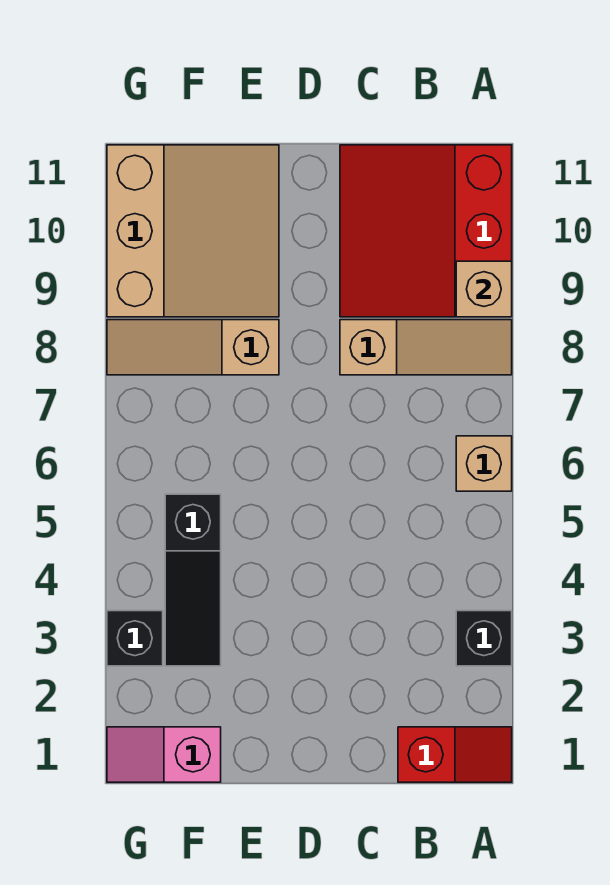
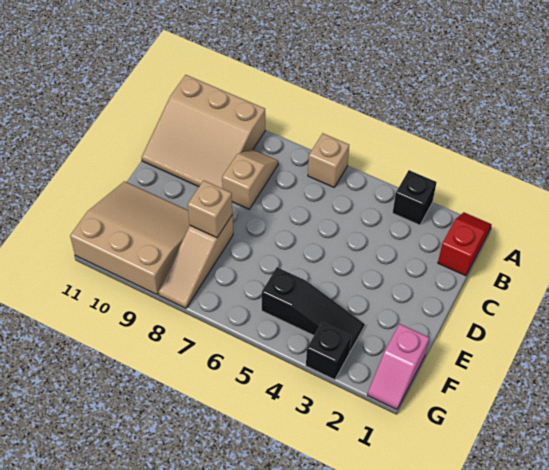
tan slope A8:C8 level 1 top C -> tan slope B8:C8 level 1 top C
red slope A9:C11 level 1 top A -> tan slope A9:C11 level 1 top A
tan brick A9 level 2 -> tan brick E8 level 2

